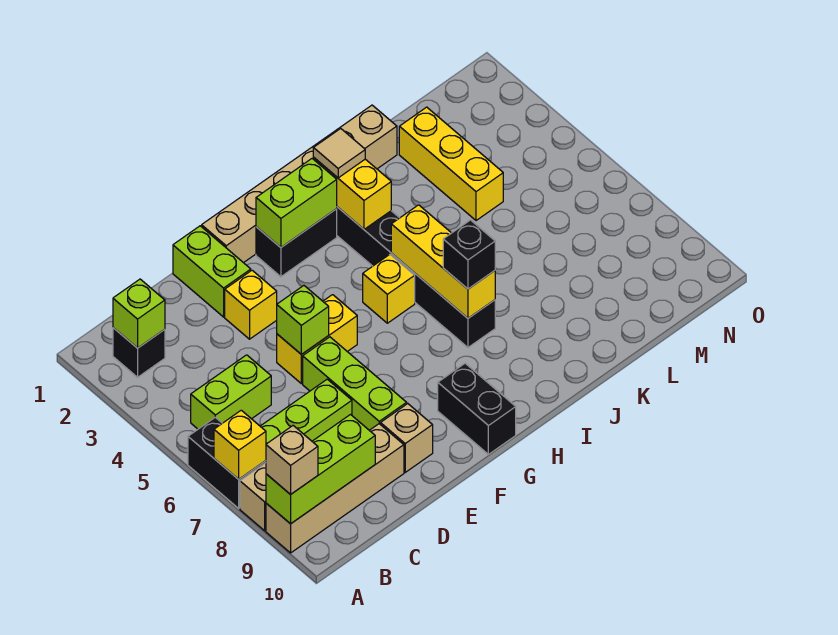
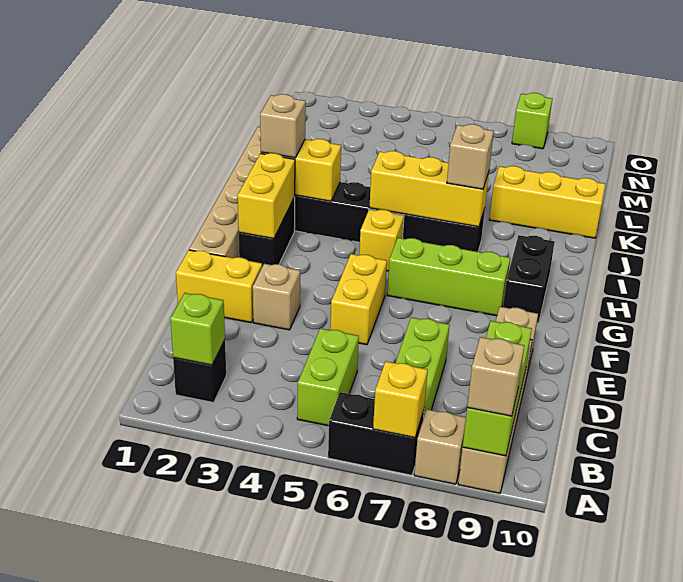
lime brick E1:E2 level 1 -> yellow brick E1:E2 level 1
yellow brick E3 level 1 -> tan brick E3 level 1
lime brick E5 level 2 -> lime brick O8 level 1
lime brick E6:E8 level 1 -> lime brick G6:G8 level 1
lime brick G2:H2 level 2 -> yellow brick G2:H2 level 2
black brick G9:G10 level 1 -> black brick G9:H9 level 1
tan tile I2 level 3 -> tan brick I2 level 3
black brick I7 level 3 -> tan brick I7 level 3
yellow brick L2:L4 level 1 -> yellow brick K8:K10 level 1

